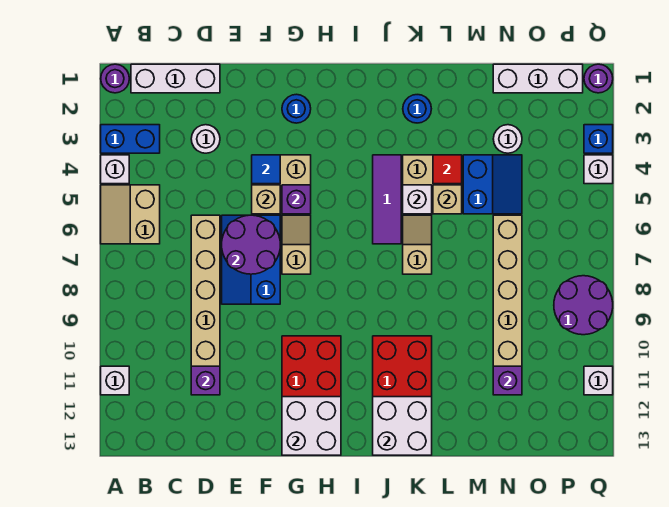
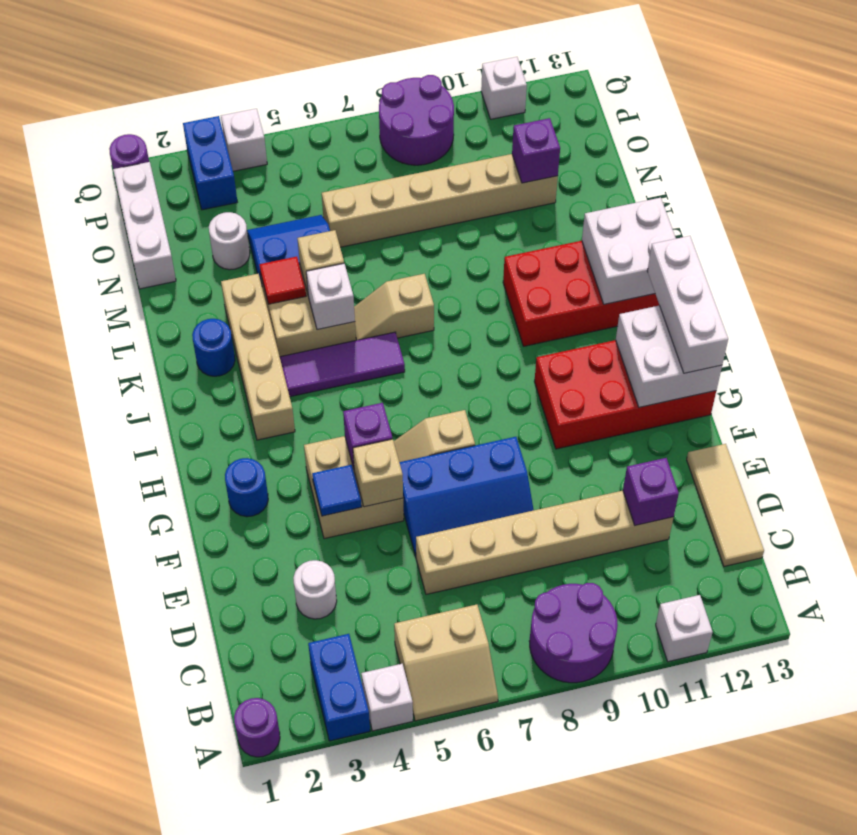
white brick B1:D1 level 1 -> white brick G13:I13 level 3
none -> tan tile C13:E13 level 1
purple round brick E6:F7 level 2 -> purple round brick A8:B9 level 1
none -> tan brick I3:L3 level 1
blue brick Q3 level 1 -> blue brick P3:Q3 level 1

